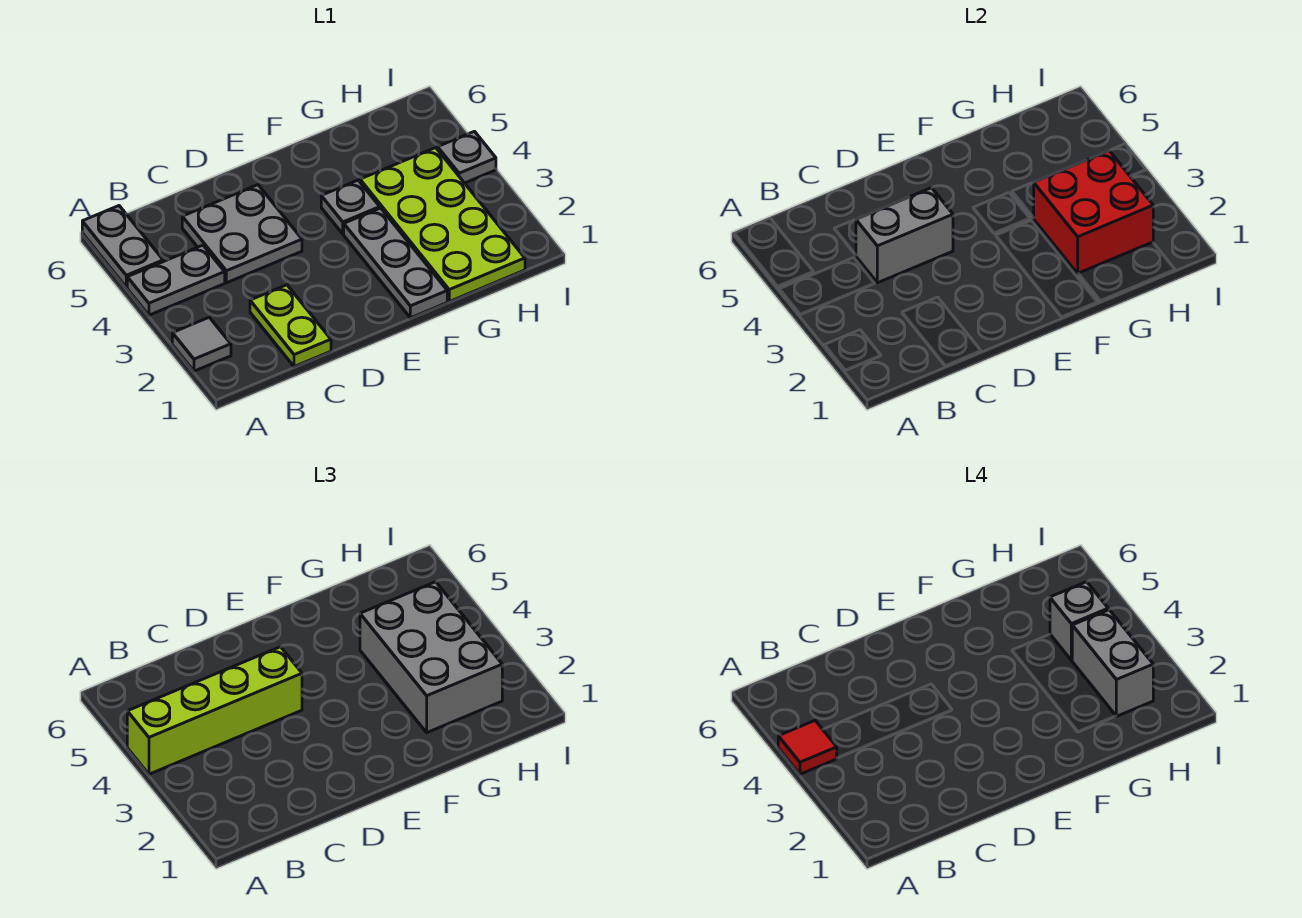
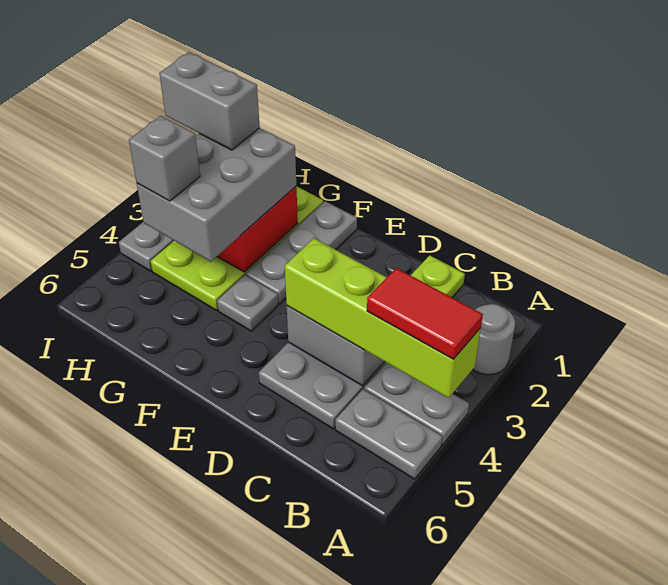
grey tile A2 level 1 -> grey round brick A2 level 1
red tile A4 level 4 -> red tile A4:B4 level 4
grey plate A5:A6 level 1 -> grey plate A5:B5 level 1
grey brick H2:H3 level 4 -> grey brick H2:I2 level 4

